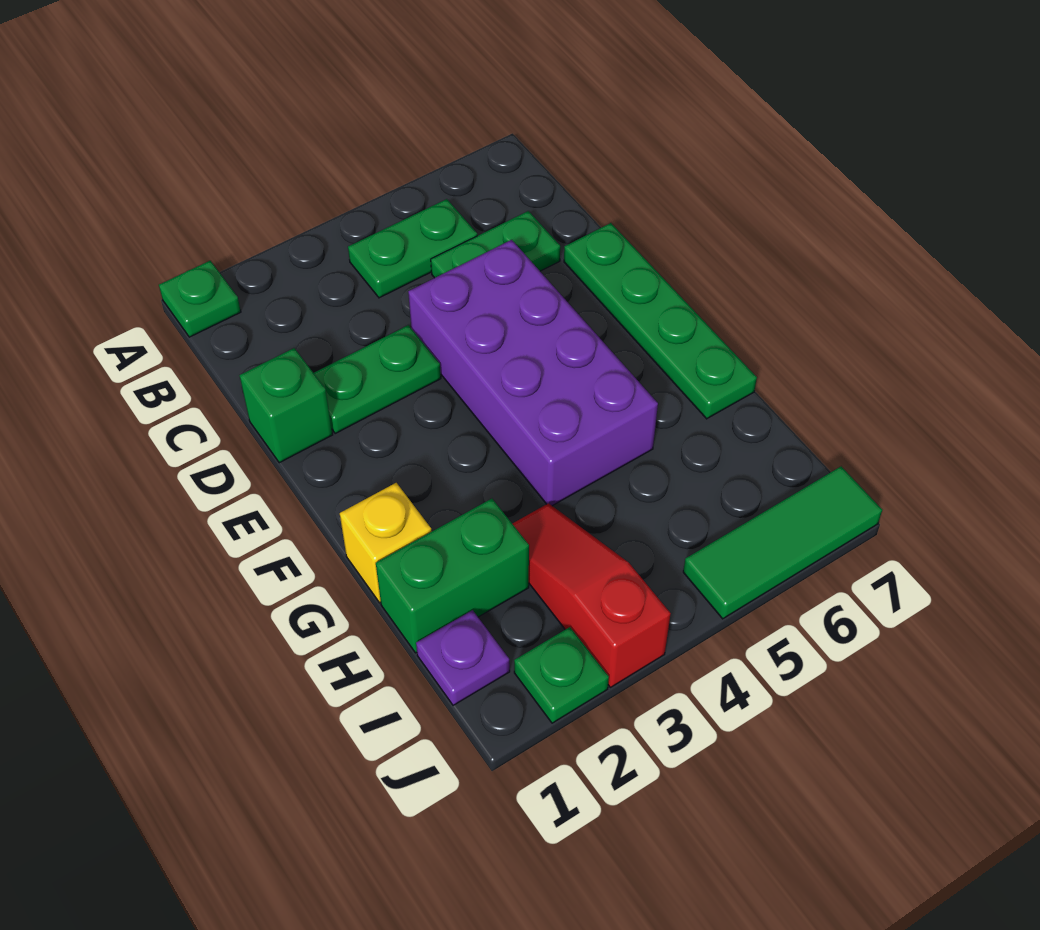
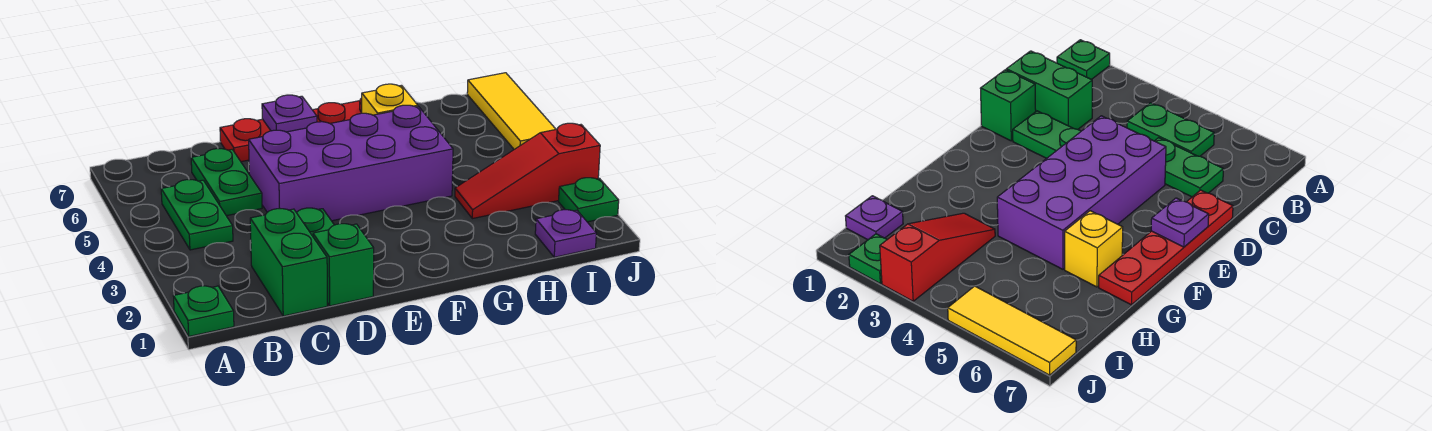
green plate D7:G7 level 1 -> red plate D7:G7 level 1
none -> purple plate E7 level 2
yellow brick G1 level 1 -> yellow brick G6 level 1
green brick H1:H2 level 1 -> green brick C1:C2 level 1
green tile J5:J7 level 1 -> yellow tile J5:J7 level 1

